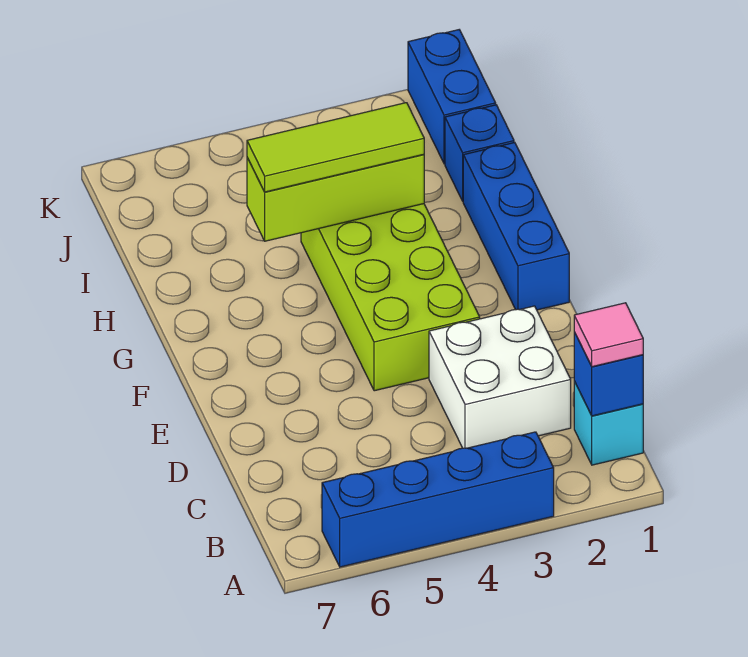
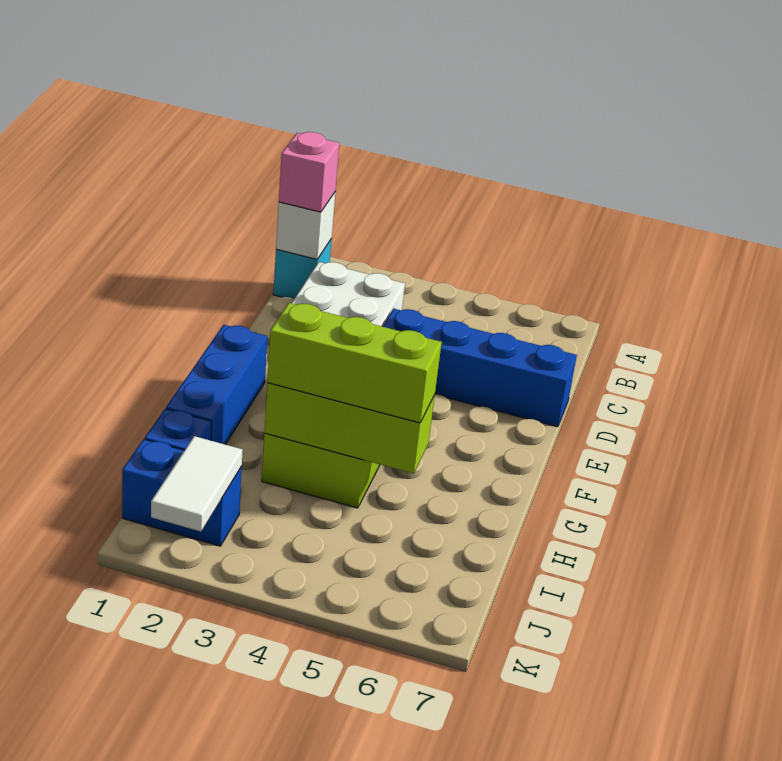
blue brick A3:A6 level 1 -> blue brick D4:D7 level 1
blue brick B1 level 2 -> white brick B1 level 2
pink tile B1 level 3 -> pink brick B1 level 3
lime tile H3:H5 level 3 -> lime brick H3:H5 level 3
blue brick J1:K1 level 1 -> blue brick J1:J2 level 1
none -> white tile J2:K2 level 2

